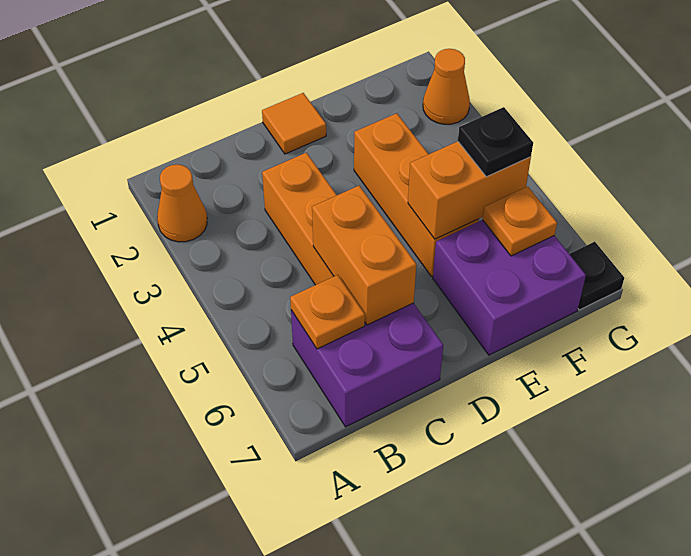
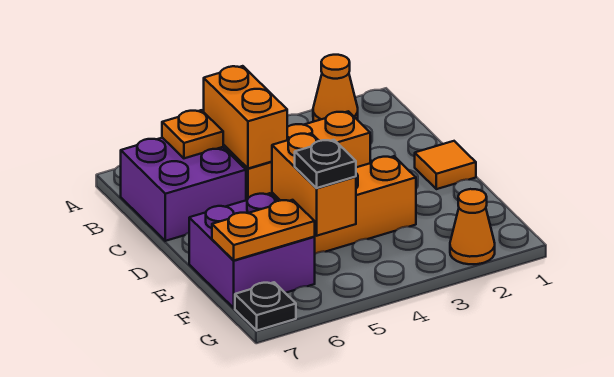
orange brick C5:C6 level 2 -> orange brick B5:C5 level 2
orange plate F6 level 2 -> orange plate F6:F7 level 2

